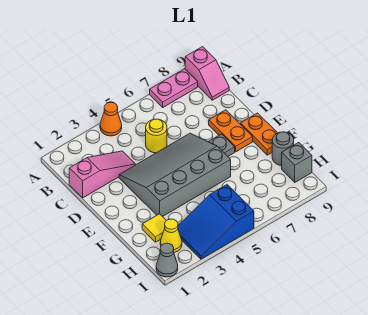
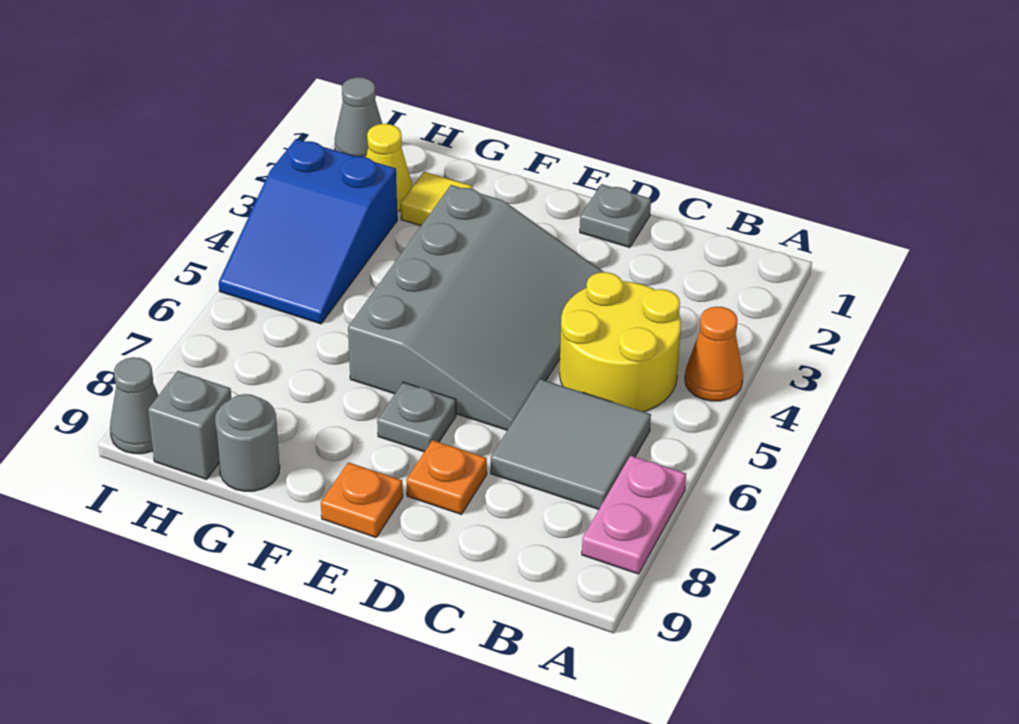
pink slope A9:B9 level 1 top A -> none
none -> grey tile B6:C7 level 1
pink slope C1:C3 level 1 top 1 -> none
yellow round brick C5 level 1 -> yellow round brick B4:C5 level 1
none -> grey plate D1 level 1
orange plate D8:E8 level 1 -> orange plate D8 level 1
orange plate E9:F9 level 1 -> orange plate E9 level 1
blue slope H3:I5 level 1 top 5 -> blue slope H3:I5 level 1 top 3
none -> grey cone I9 level 1

